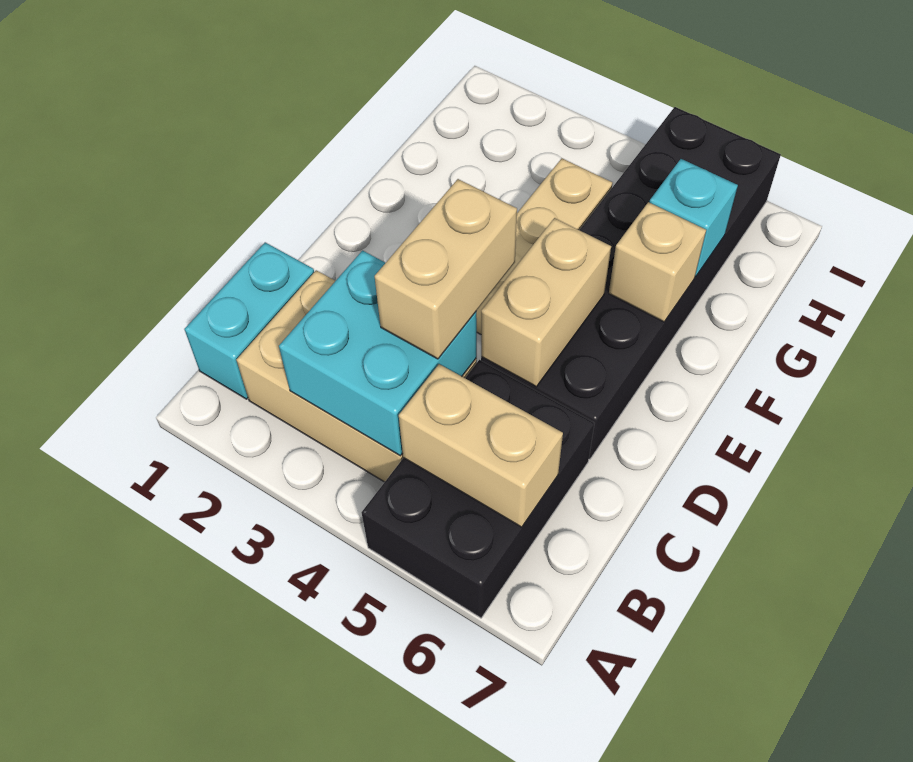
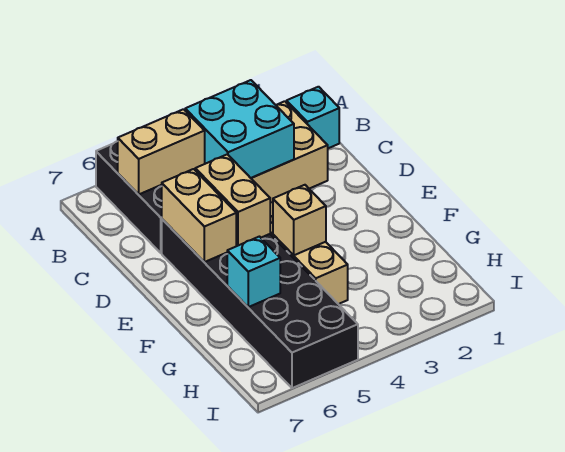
cyan brick B1:C1 level 1 -> cyan brick B1 level 1
tan brick C4:D4 level 3 -> tan brick D6:E6 level 2
tan brick F6 level 2 -> tan brick F4 level 2

